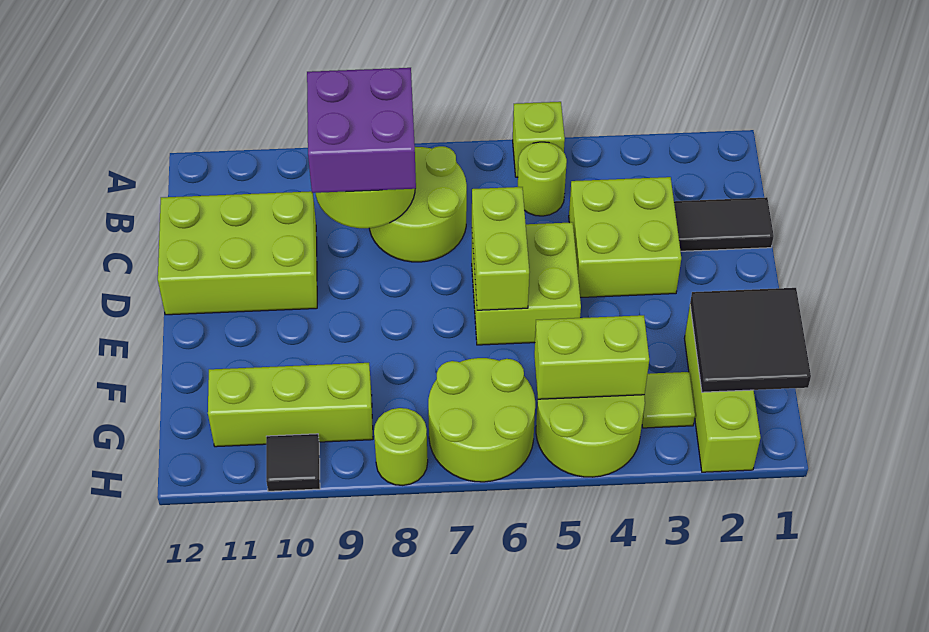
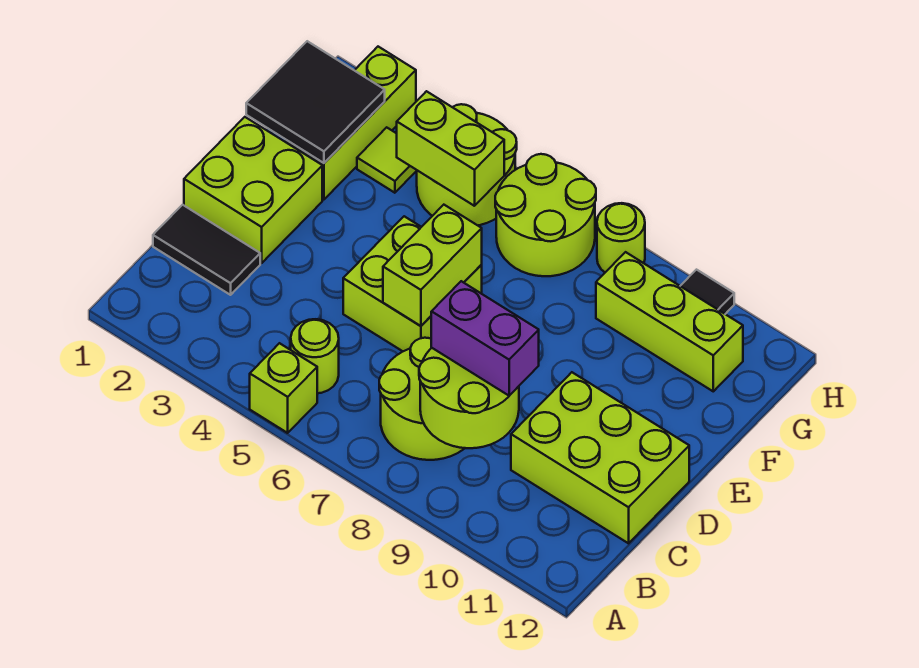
purple brick B8:C9 level 3 -> purple brick C8:C9 level 3
lime brick C3:D4 level 1 -> lime brick D1:E2 level 1

